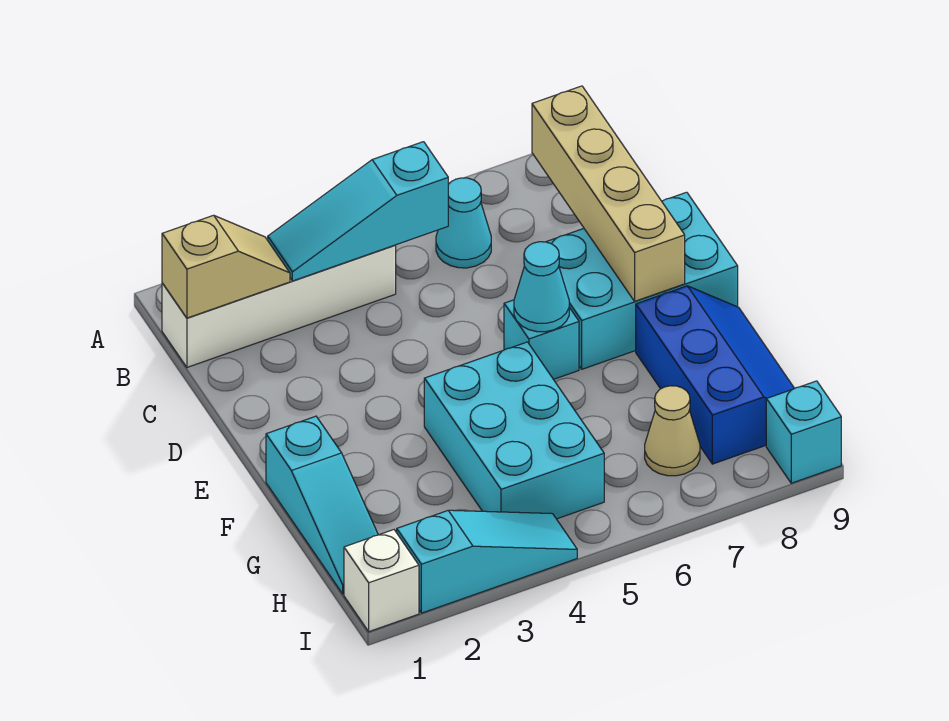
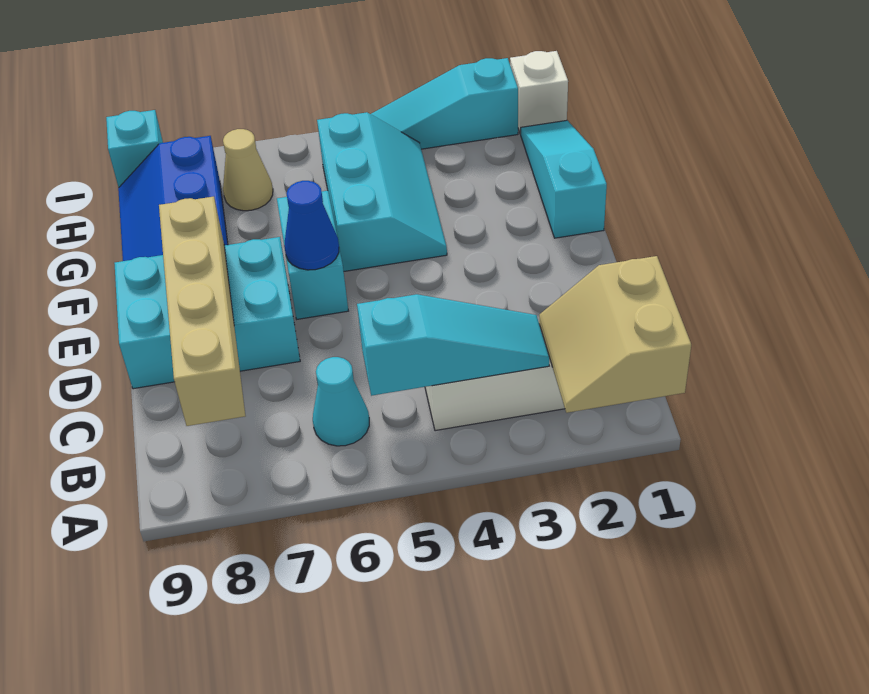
tan slope B1:B2 level 2 top 1 -> tan slope A1:B2 level 2 top 1
cyan brick E6 level 1 -> cyan brick E6:F6 level 1
cyan cone E6 level 2 -> blue cone E6 level 2
cyan brick F4:H5 level 1 -> cyan slope F4:H5 level 1 top 5

